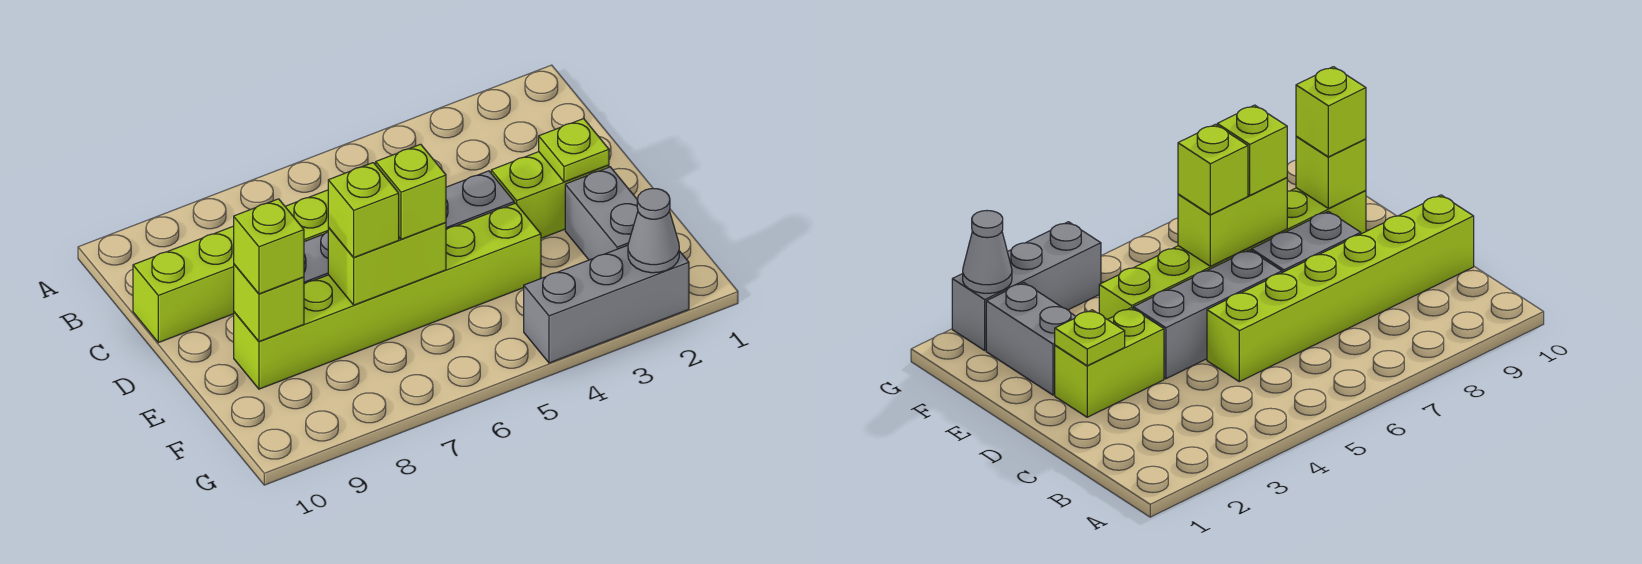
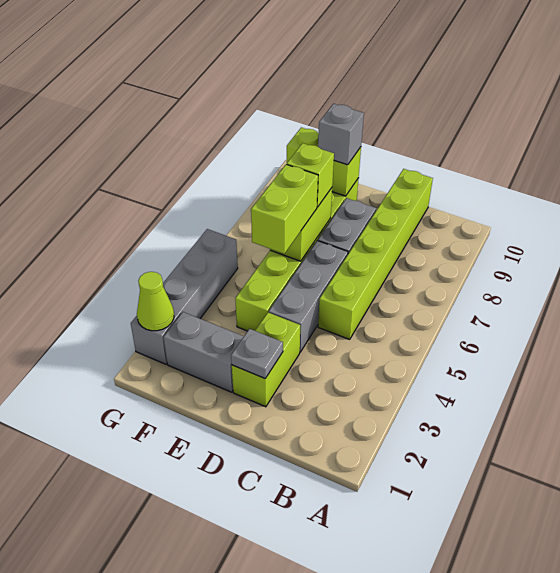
lime plate D2 level 2 -> grey plate D2 level 2
lime brick E6 level 3 -> lime brick E5:E6 level 3
lime brick E9 level 2 -> lime brick E9:F9 level 2
lime brick E9 level 3 -> grey brick E9 level 3
grey brick G2:G4 level 1 -> grey brick G2:G5 level 1
grey cone G2 level 2 -> lime cone G2 level 2

